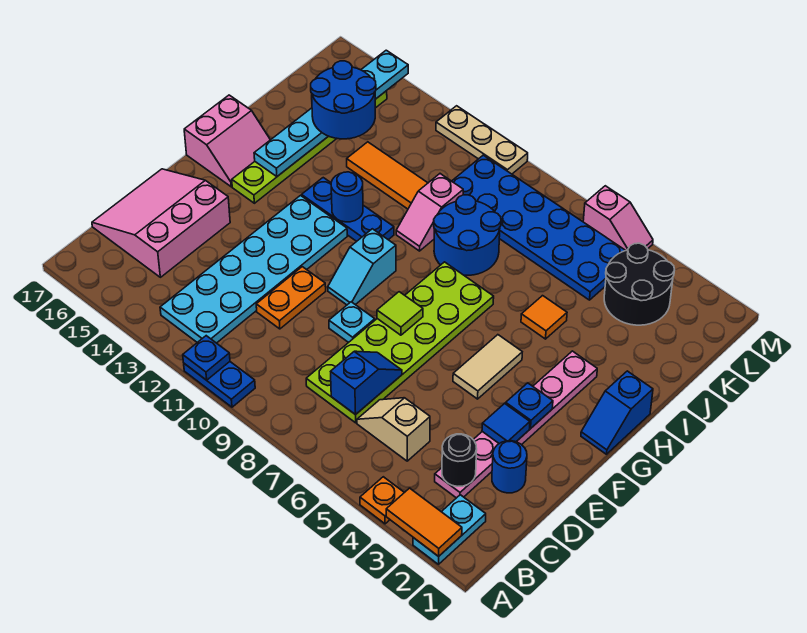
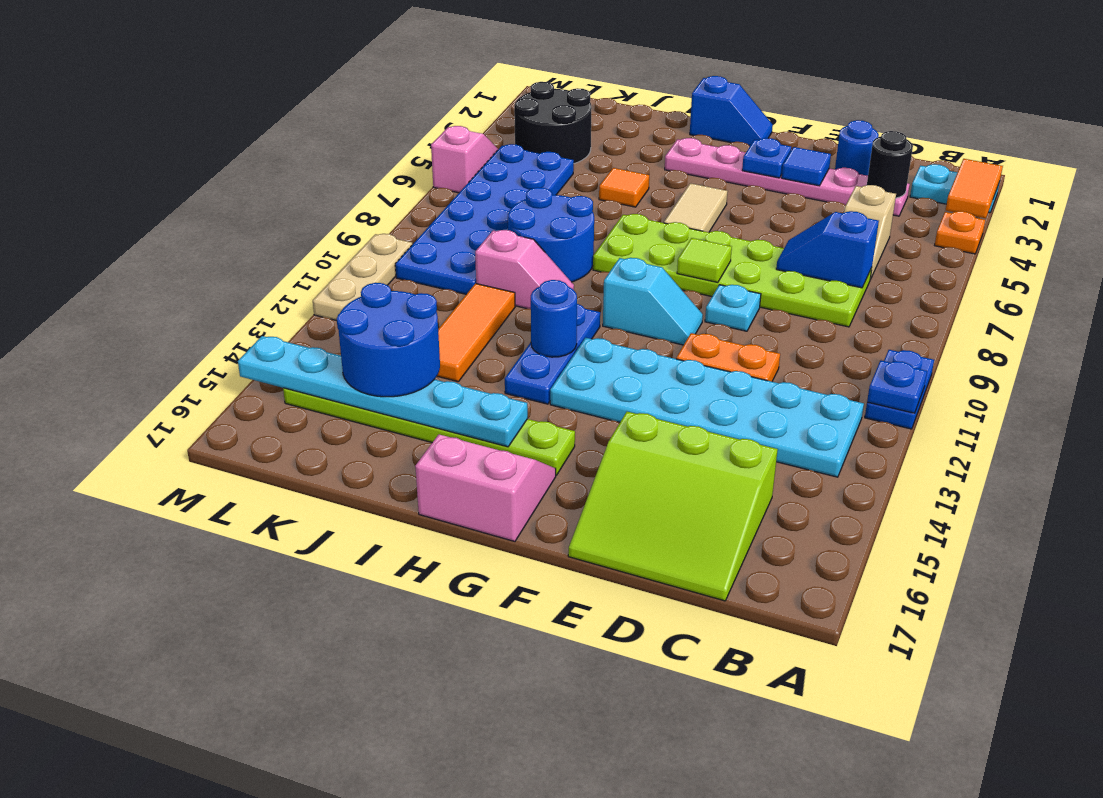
pink slope C15:E17 level 1 top 15 -> lime slope C15:E17 level 1 top 15
tan tile F5:G5 level 1 -> tan tile G5:G6 level 1

